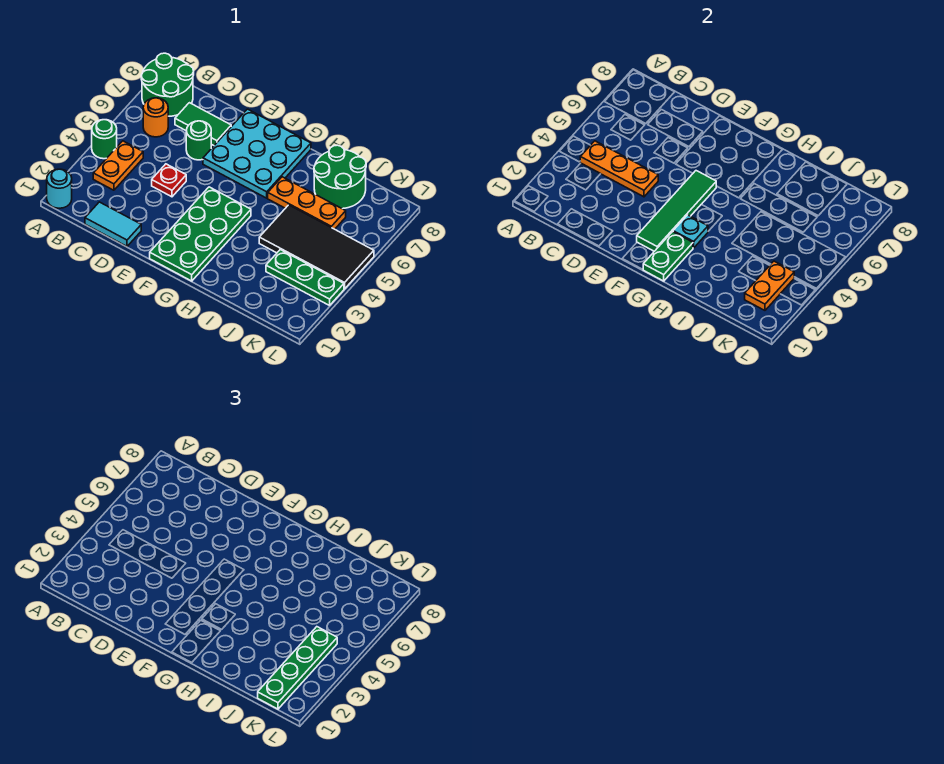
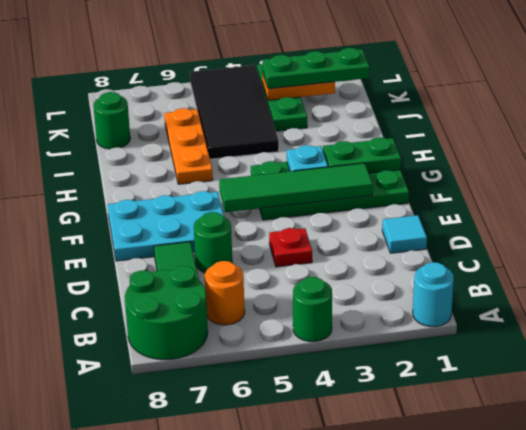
orange plate B3:B4 level 1 -> none
orange plate B4:D4 level 2 -> none
cyan tile C1:D1 level 1 -> cyan tile D1 level 1
cyan plate E6:G8 level 1 -> cyan plate E6:F8 level 1
green round brick I7:J8 level 1 -> green round brick J8 level 1
green plate K1:K4 level 3 -> green plate K1:K3 level 3

